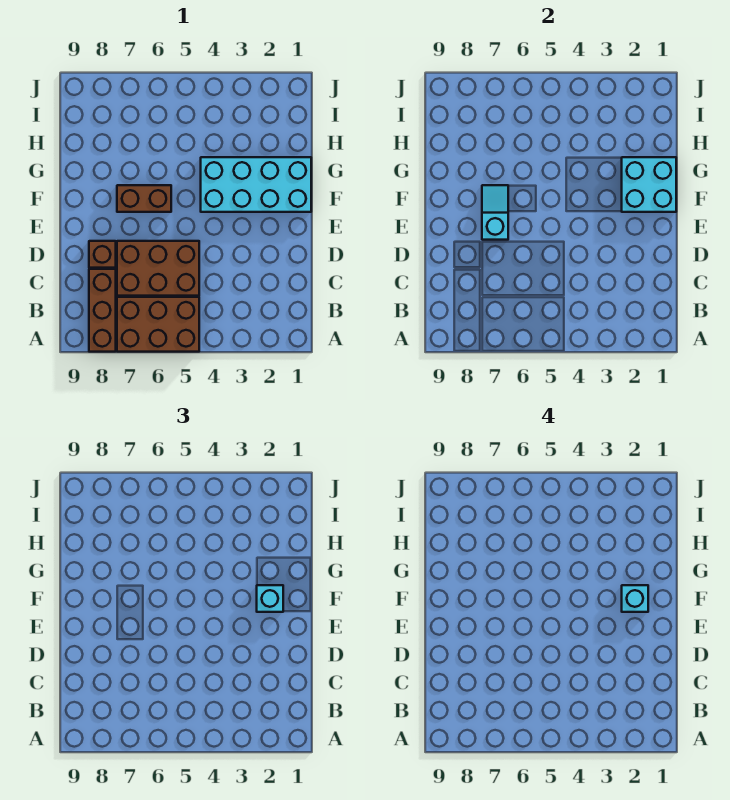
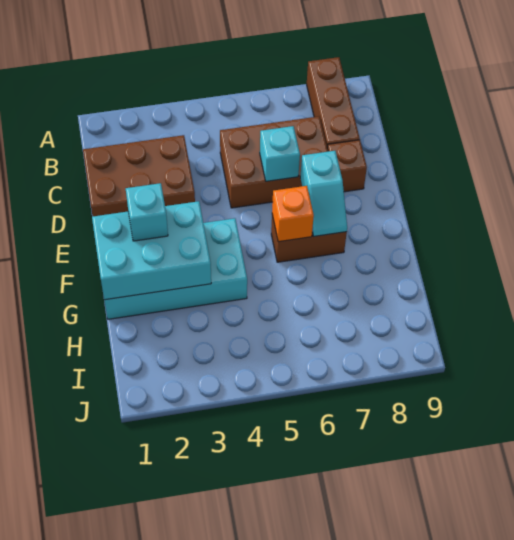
brown brick A5:B7 level 1 -> brown brick C1:D3 level 1
cyan brick F1:G2 level 2 -> cyan brick F1:G3 level 2
cyan brick F2 level 4 -> cyan brick D6 level 2
none -> orange brick F6 level 2

